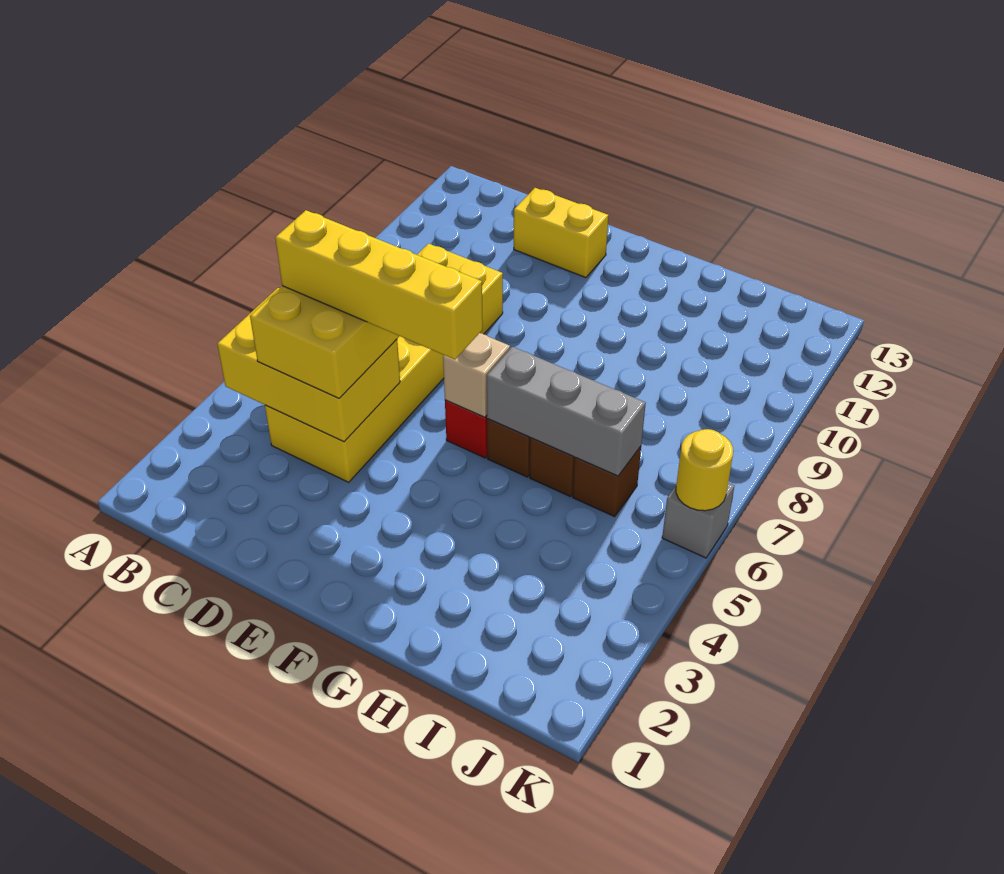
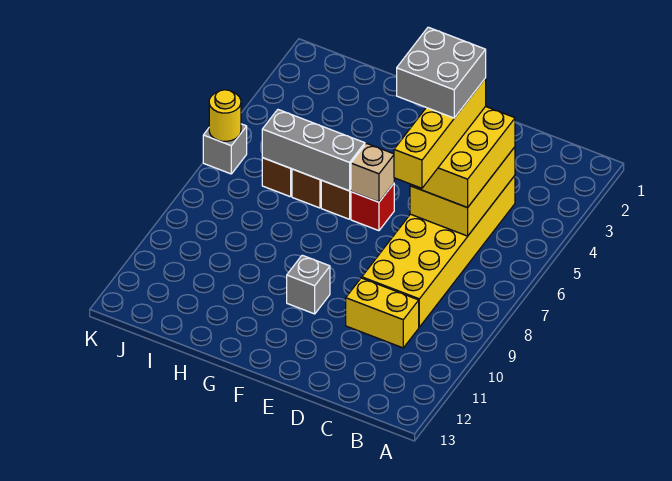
yellow brick B4:D5 level 2 -> yellow brick C4:D6 level 2
yellow brick C5:F5 level 4 -> yellow brick D4:D7 level 4
none -> grey brick D4:E5 level 5
yellow brick D12:E12 level 1 -> yellow brick C10:D10 level 1
none -> grey brick F10 level 1

